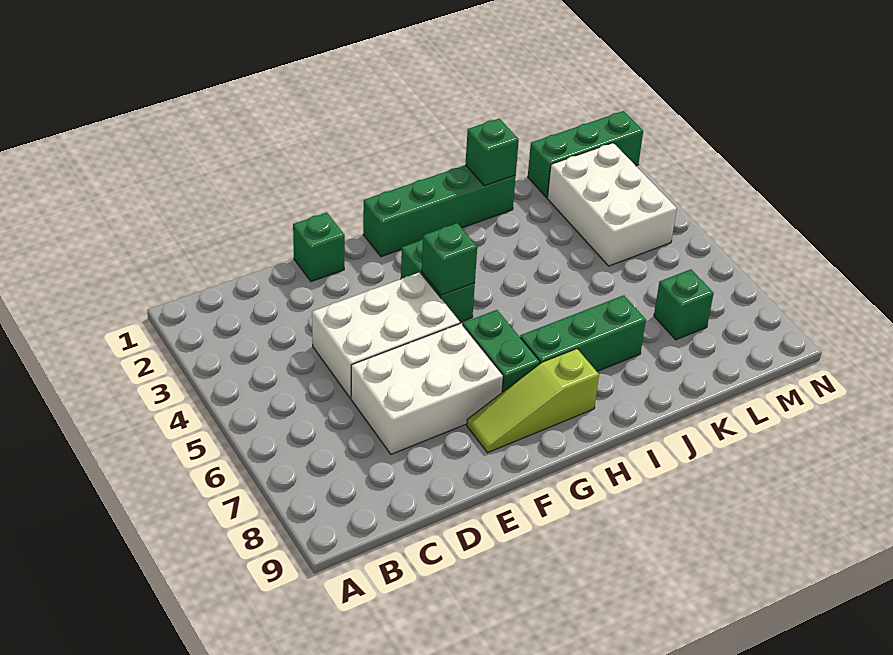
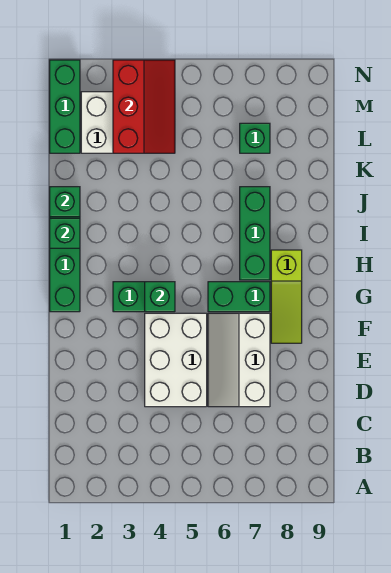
white brick D6:F7 level 1 -> white slope D6:F7 level 1 top 7
green brick E1 level 1 -> green brick I1 level 2
none -> red slope L3:N4 level 2 top 3

